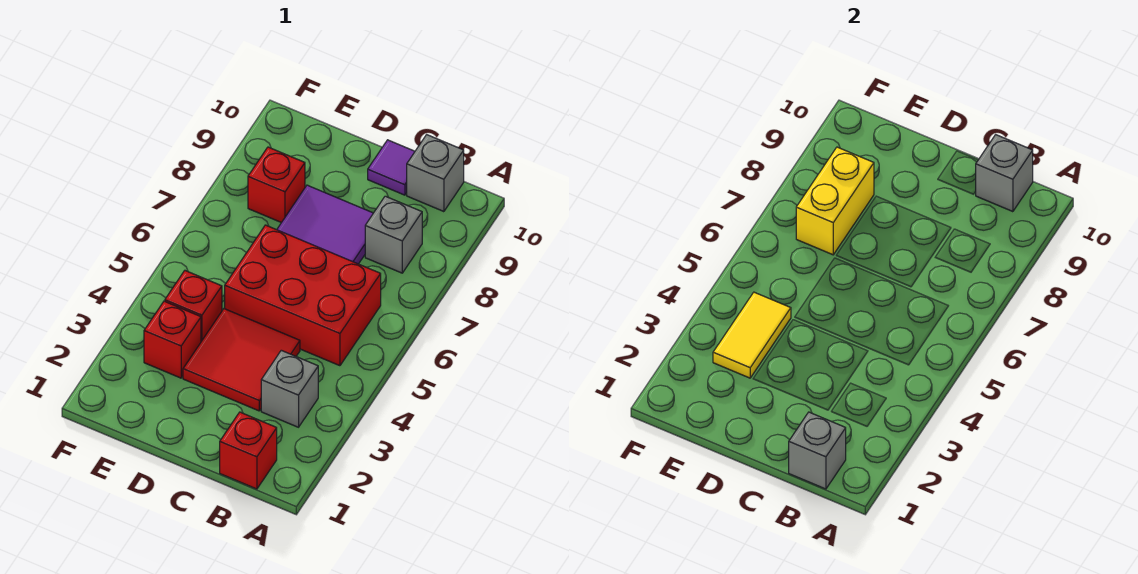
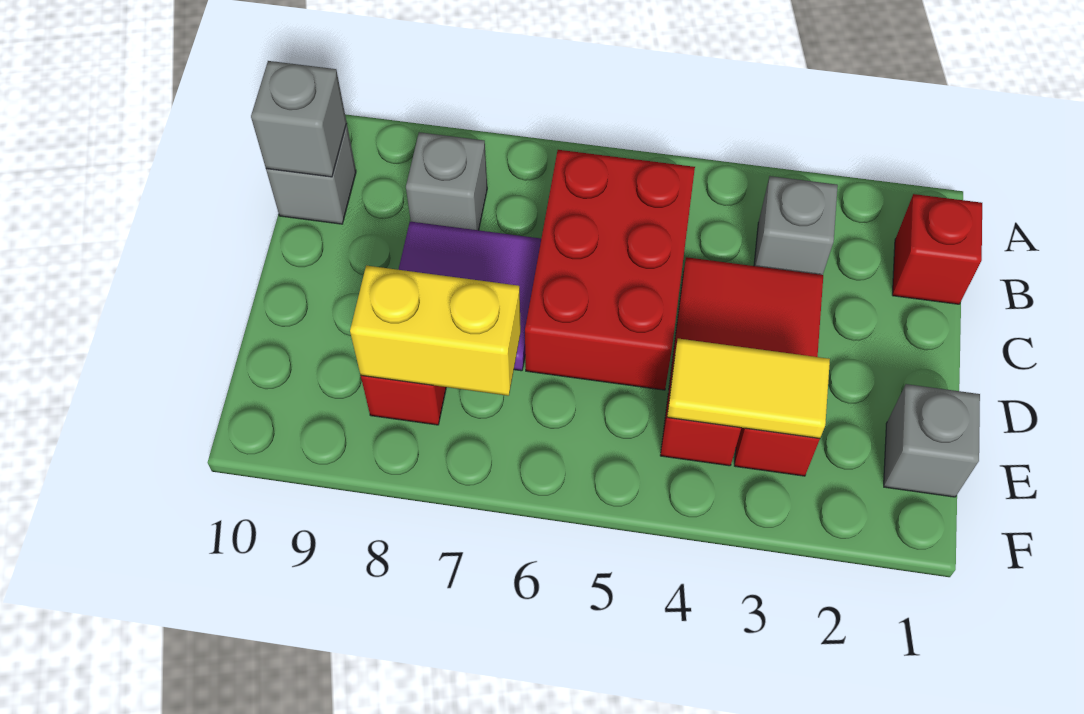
grey brick B1 level 2 -> grey brick E1 level 1
purple tile C10 level 1 -> none

